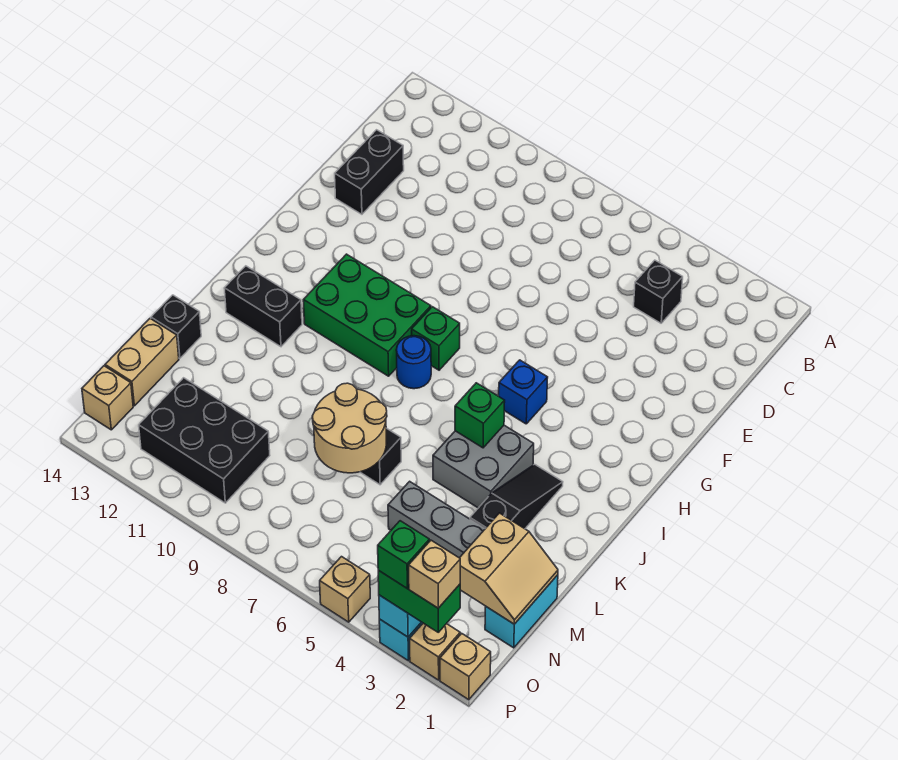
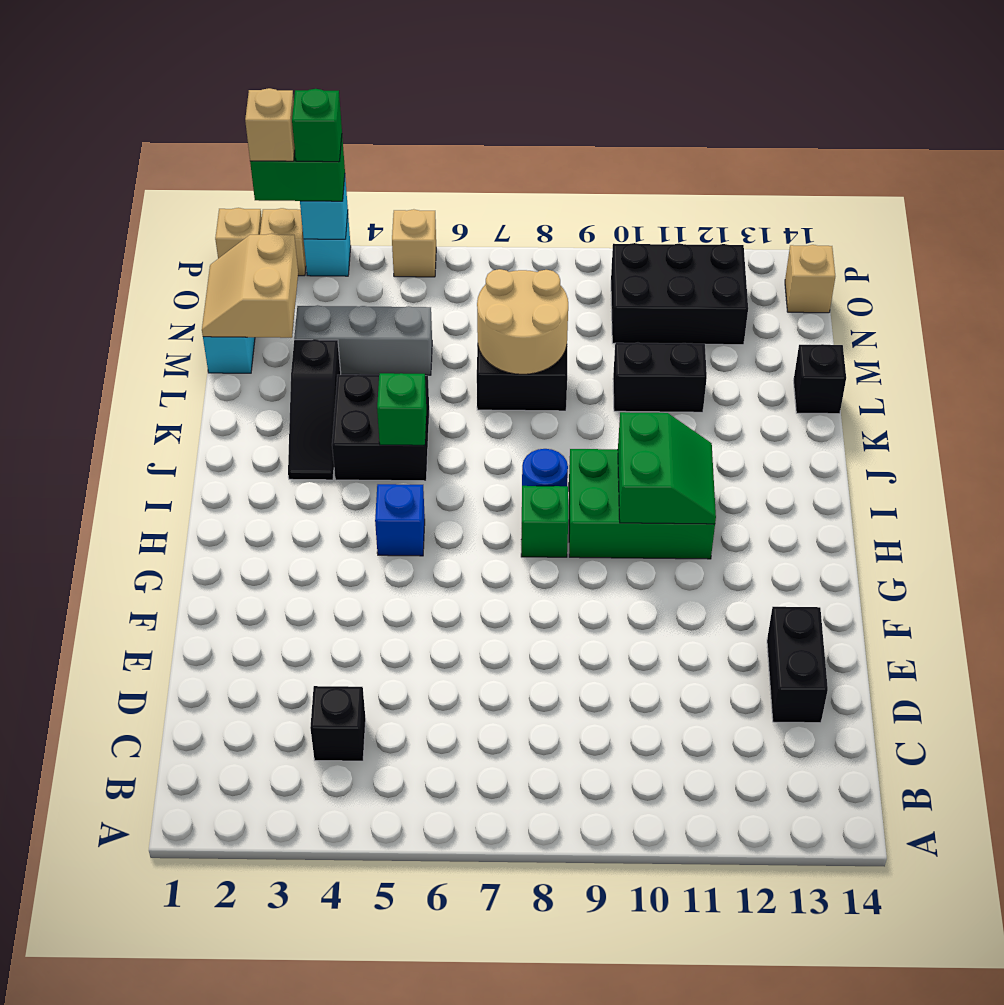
none -> green slope H10:I11 level 2 top 10
grey brick J4:K5 level 1 -> black brick J4:K5 level 1
black brick J12:J13 level 1 -> black brick L10:L11 level 1
tan brick M14:N14 level 1 -> none

